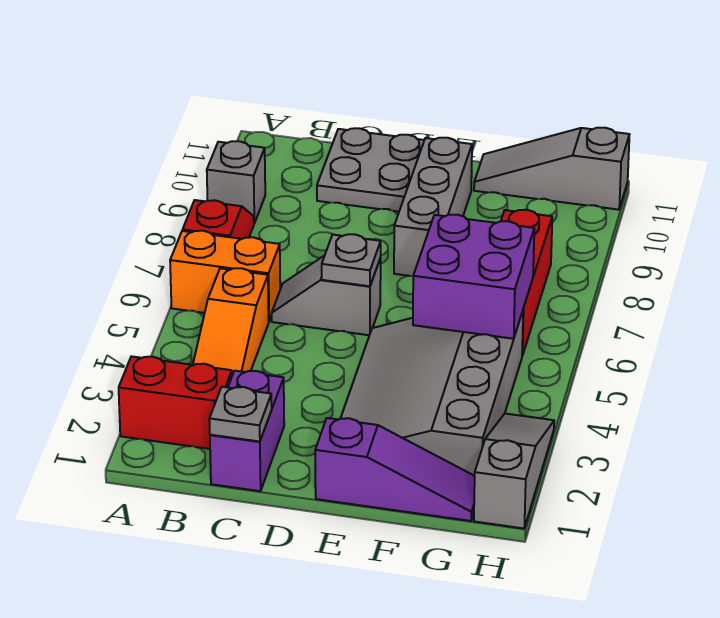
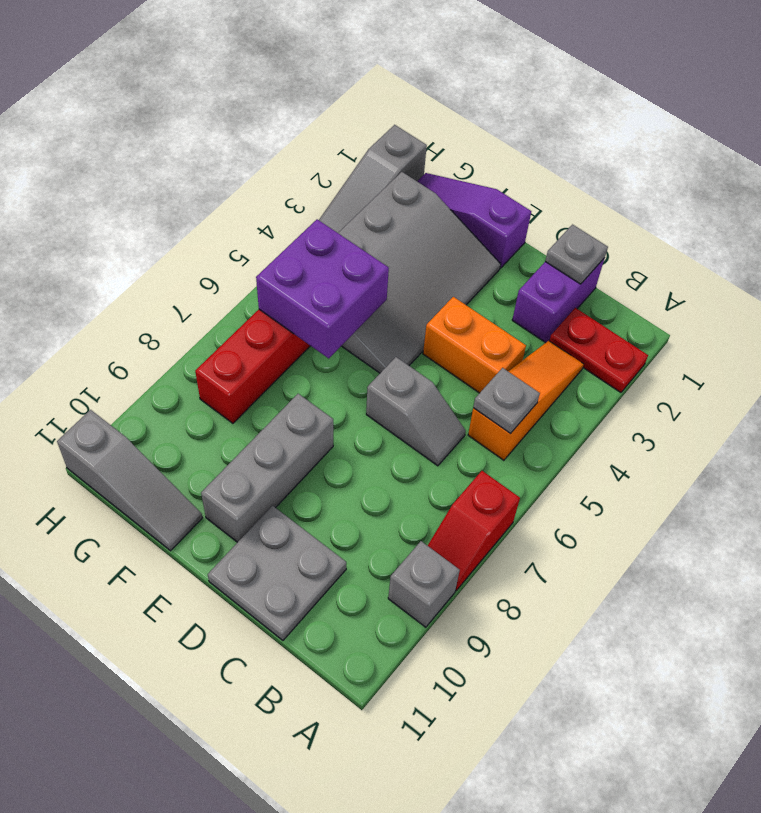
red brick A2:B2 level 1 -> red plate A2:B2 level 1
orange brick A6:B6 level 1 -> orange brick C4:D4 level 1
grey plate D6 level 2 -> grey plate B5 level 2

